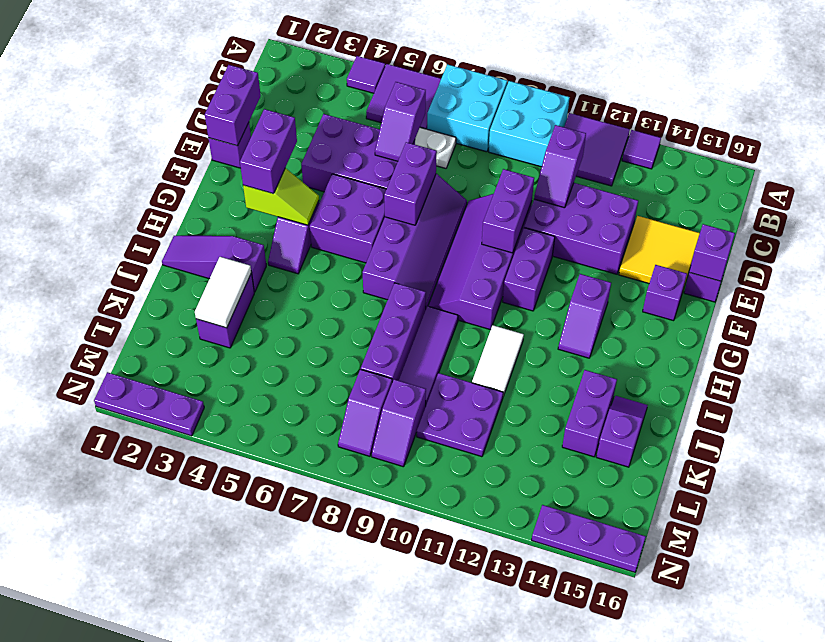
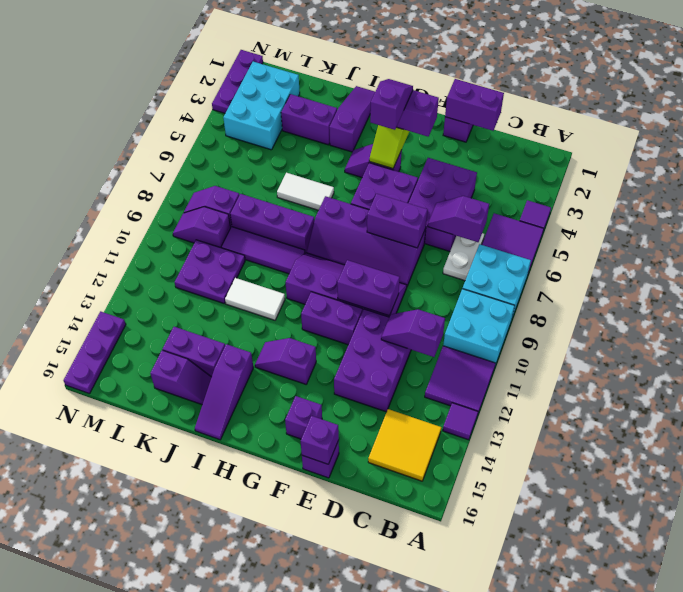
yellow tile D14:E15 level 1 -> yellow tile B14:C15 level 1
none -> purple slope G3:G4 level 4 top 4
none -> purple slope I14:I16 level 1 top 14
white tile J3:K3 level 2 -> white tile I6:J6 level 1
none -> cyan brick L2:M4 level 1

